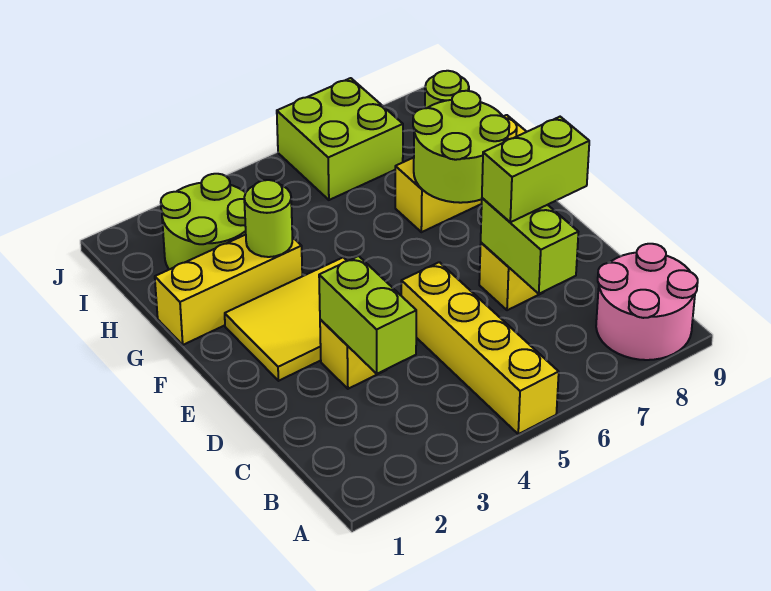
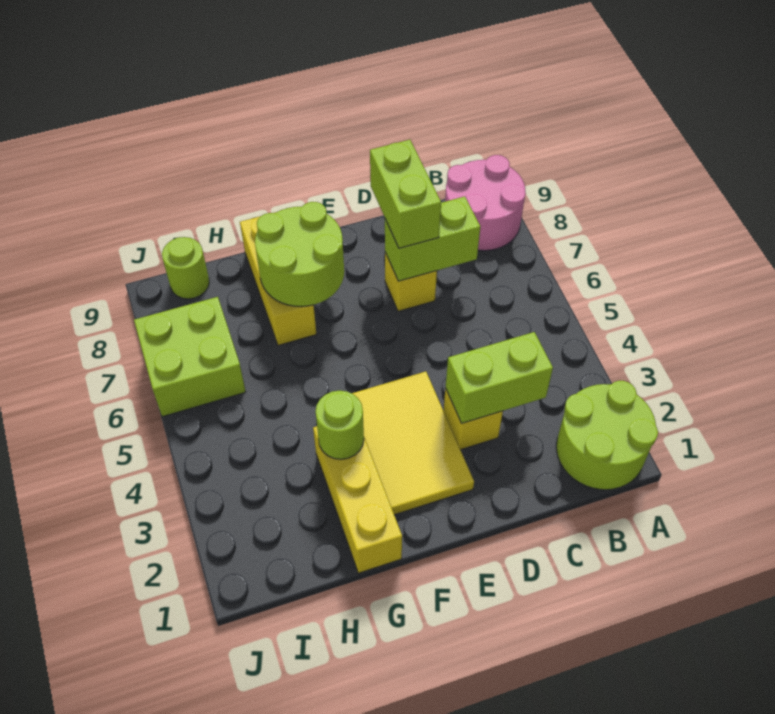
yellow brick A5:D5 level 1 -> none
lime round brick H2:I3 level 1 -> lime round brick A1:B2 level 1

